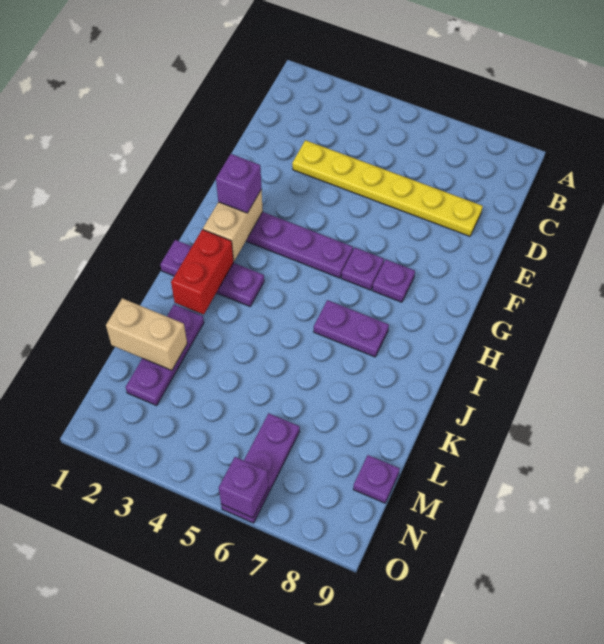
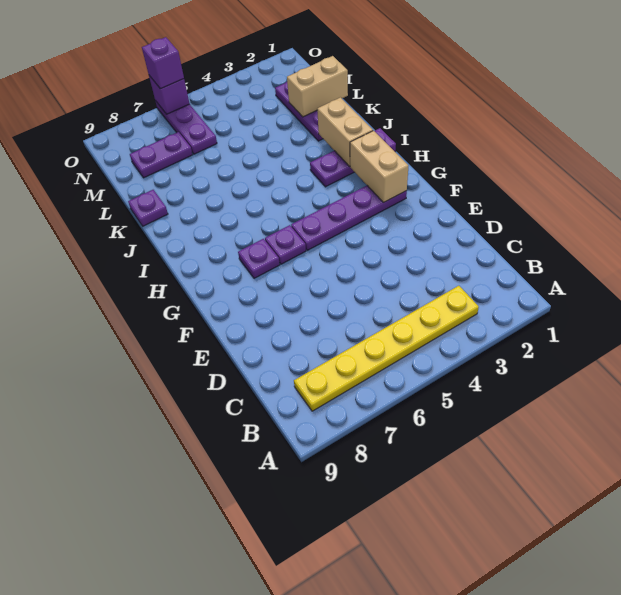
yellow plate D3:D8 level 1 -> yellow plate B3:B8 level 1
purple brick G2 level 3 -> purple brick O6 level 3
red brick I2:J2 level 2 -> tan brick I2:J2 level 2
purple plate I6:I7 level 1 -> purple plate M7:M8 level 1
purple plate M9 level 1 -> purple plate K9 level 1

